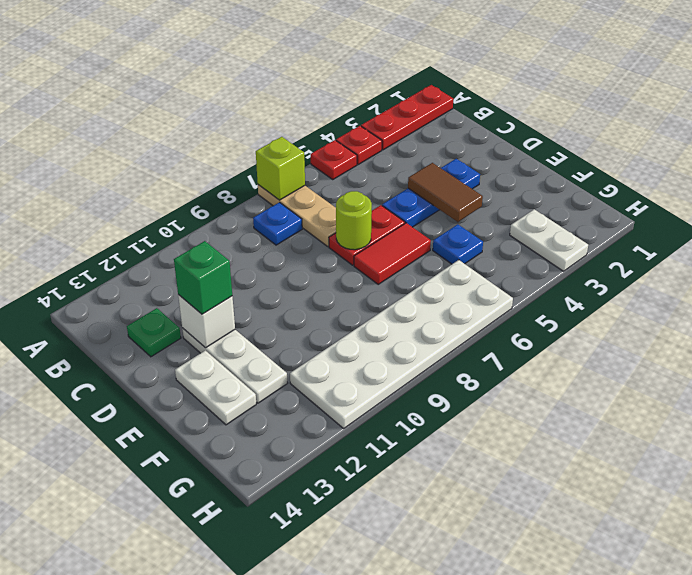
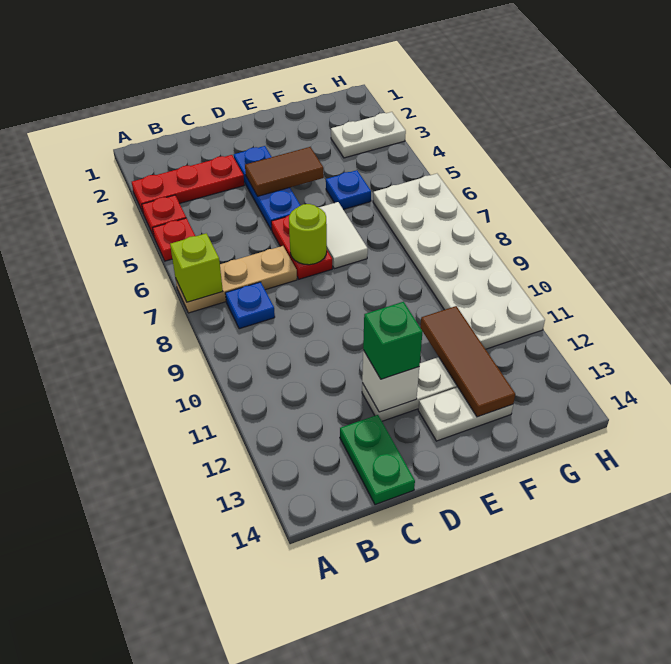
red plate A1:A3 level 1 -> red plate A3:C3 level 1
green plate C13 level 1 -> green plate C13:C14 level 1
red tile E6:E7 level 1 -> white tile E6:E7 level 1
none -> brown tile F11:F13 level 2

